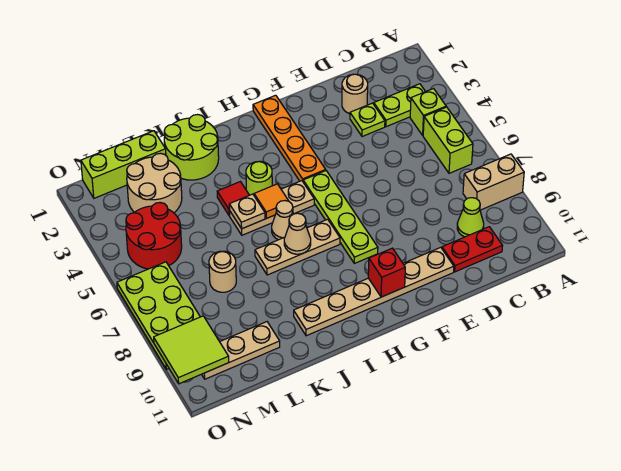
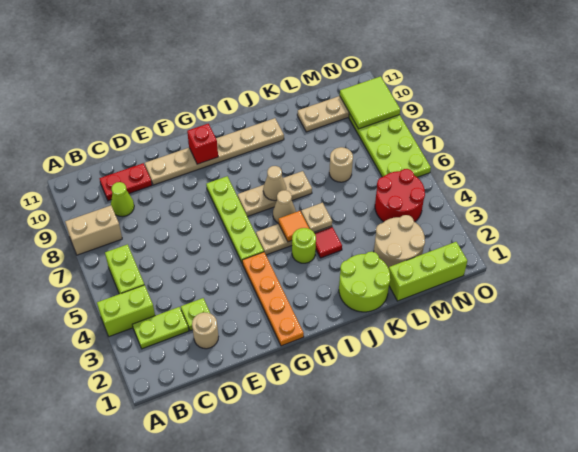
lime brick B4 level 1 -> lime brick A4:B4 level 1

